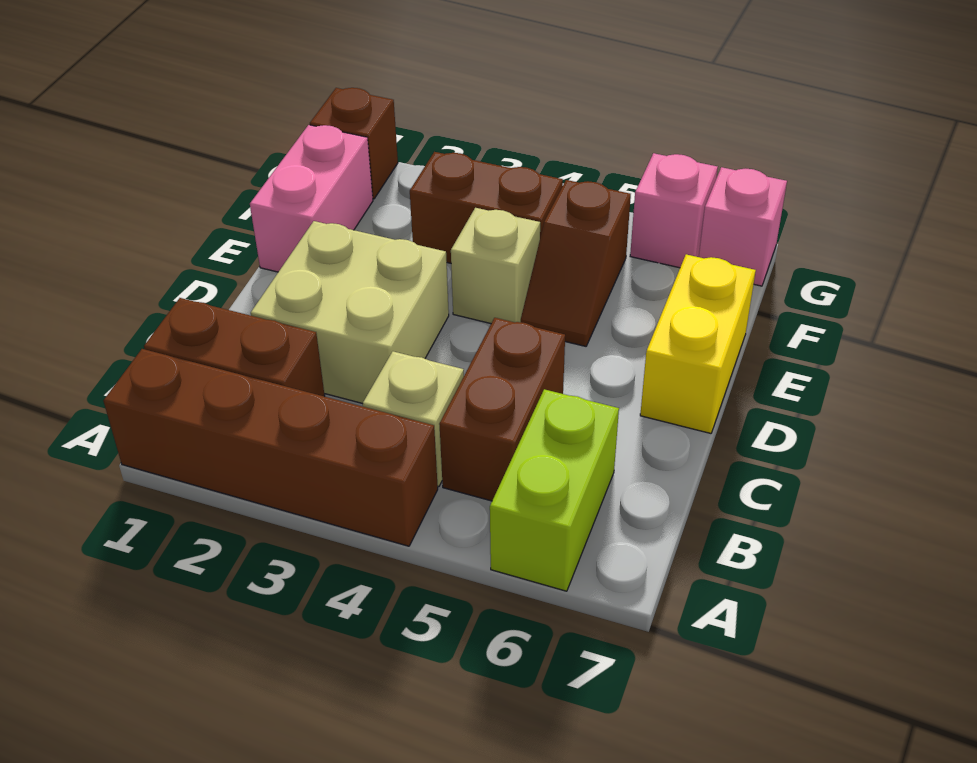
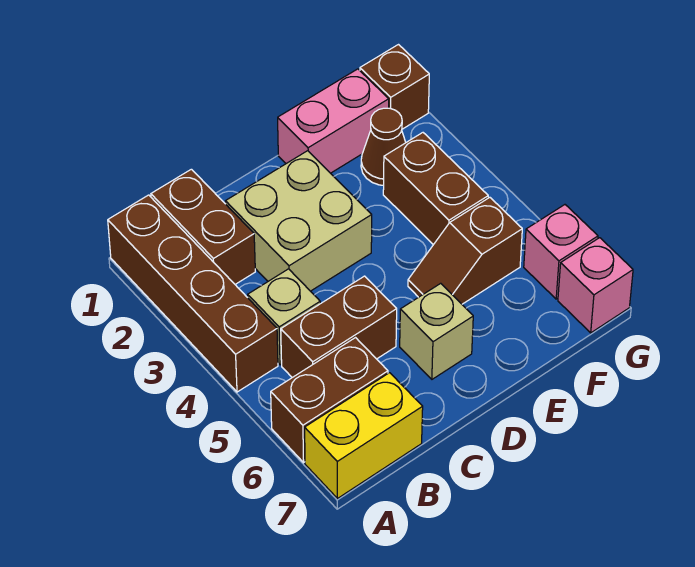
lime brick A6:B6 level 1 -> brown brick A6:B6 level 1
yellow brick D7:E7 level 1 -> yellow brick A7:B7 level 1
tan brick E4 level 1 -> tan brick D6 level 1
none -> brown cone F2 level 1

